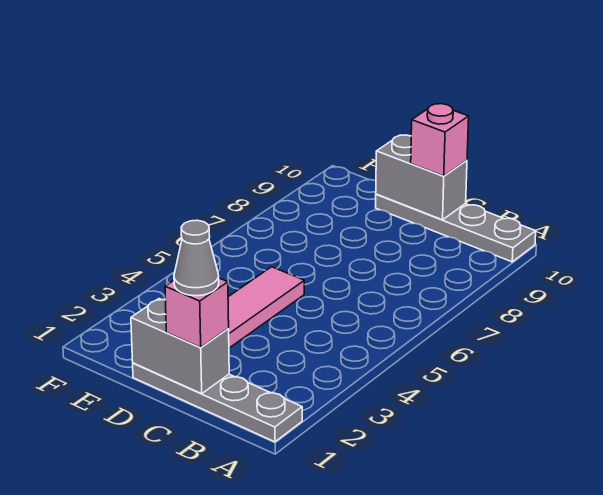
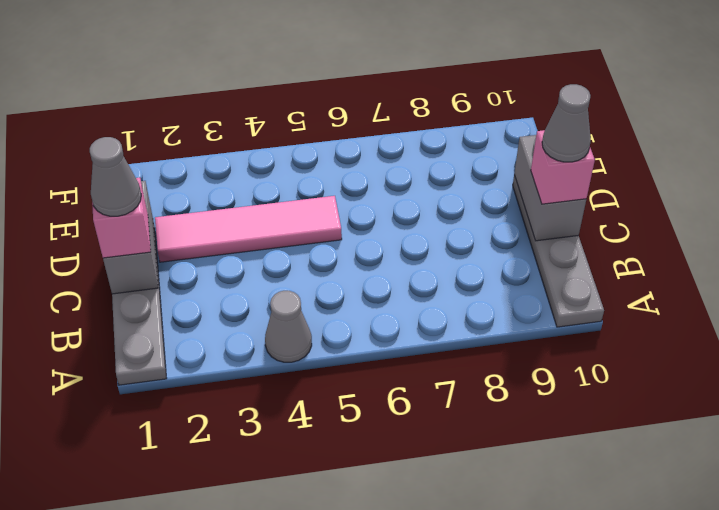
none -> grey cone A4 level 1
none -> grey cone C10 level 4

